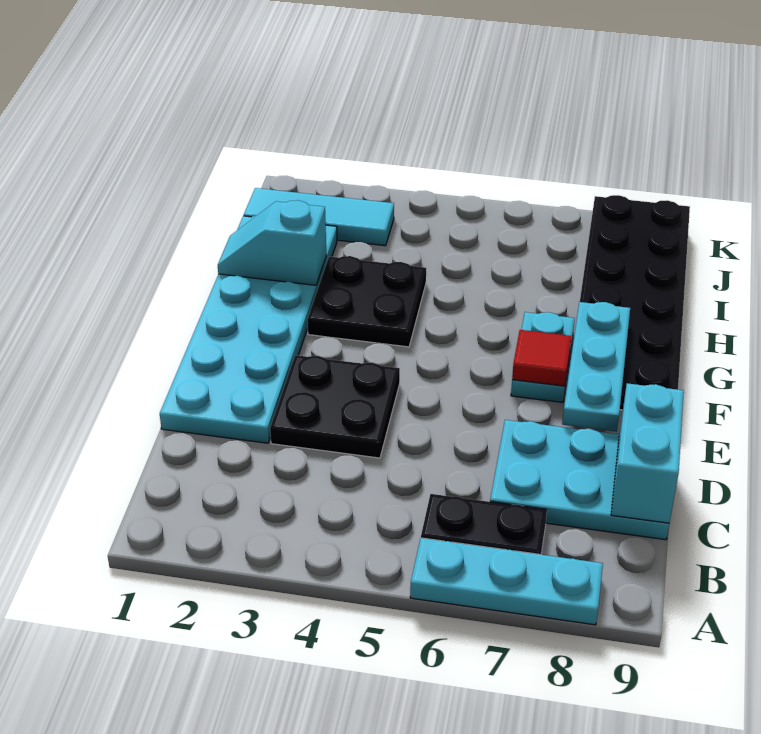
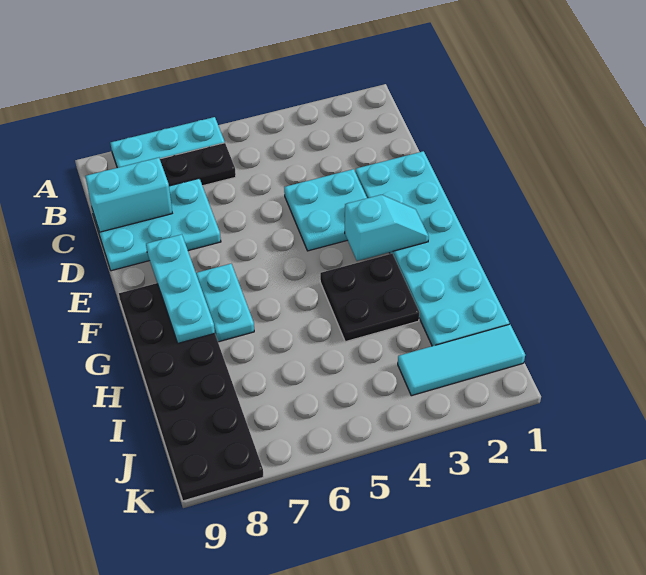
cyan brick C9:D9 level 2 -> cyan brick C8:C9 level 2
black plate D3:E4 level 1 -> cyan plate D3:E4 level 1
red tile F7 level 2 -> none
cyan slope H1:H2 level 2 top 2 -> cyan slope F2:F3 level 2 top 3

